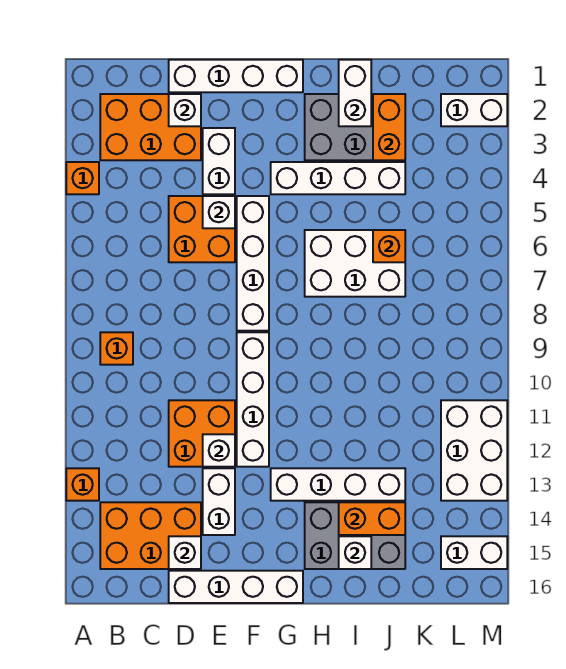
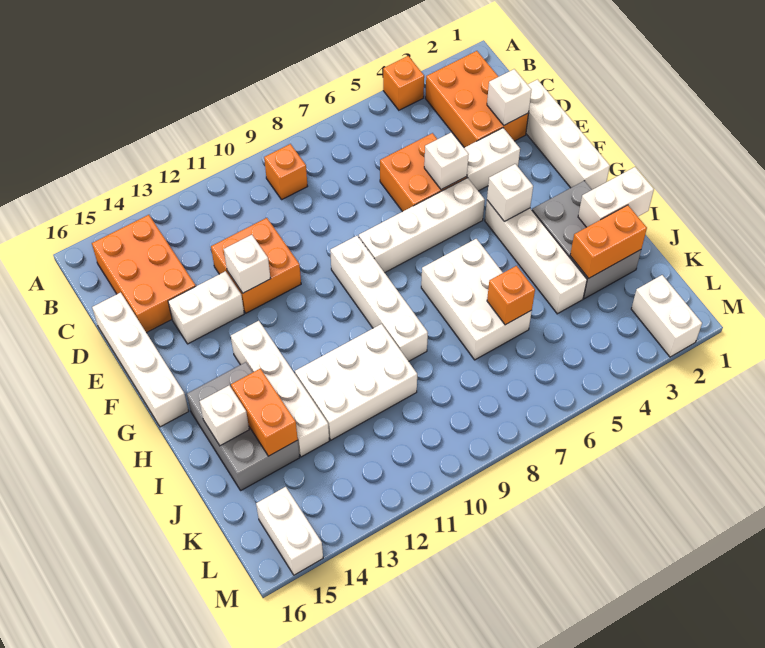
orange brick A13 level 1 -> none
white brick D15 level 2 -> white brick G4 level 2
white brick F9:F12 level 1 -> white brick F9:I9 level 1
white brick L11:M13 level 1 -> white brick I10:J12 level 1

